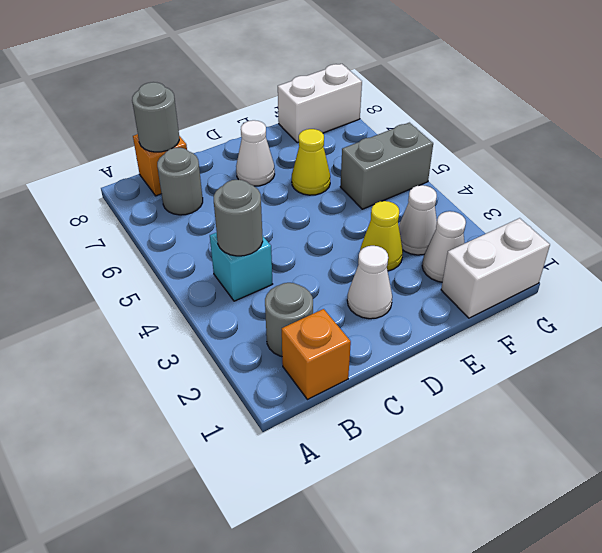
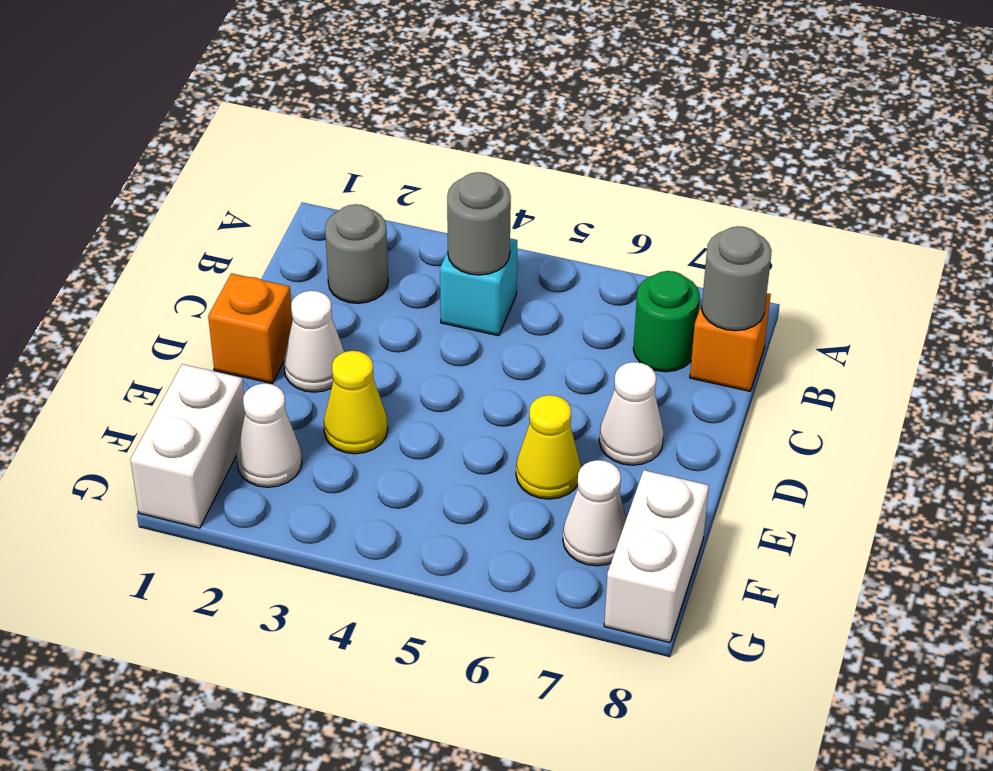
orange brick B1 level 1 -> orange brick D1 level 1
grey round brick B7 level 1 -> green round brick B7 level 1
white cone F3 level 1 -> white cone F7 level 1
grey brick F5:G5 level 1 -> none

